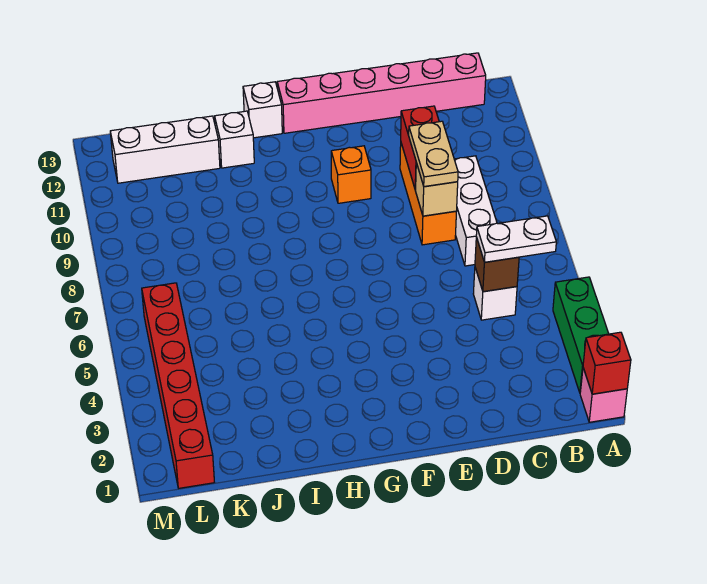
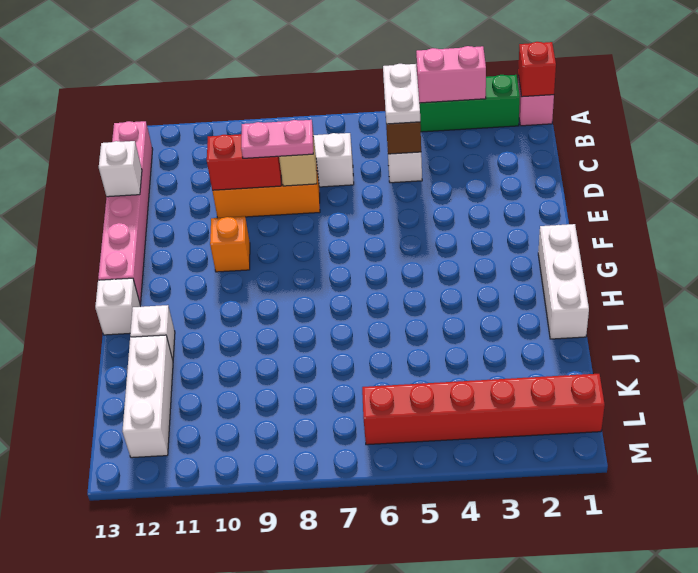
none -> pink brick A3:A4 level 2
tan plate D8:D9 level 3 -> pink plate D8:D9 level 3
none -> white brick D13 level 2
none -> white brick G1:I1 level 1

